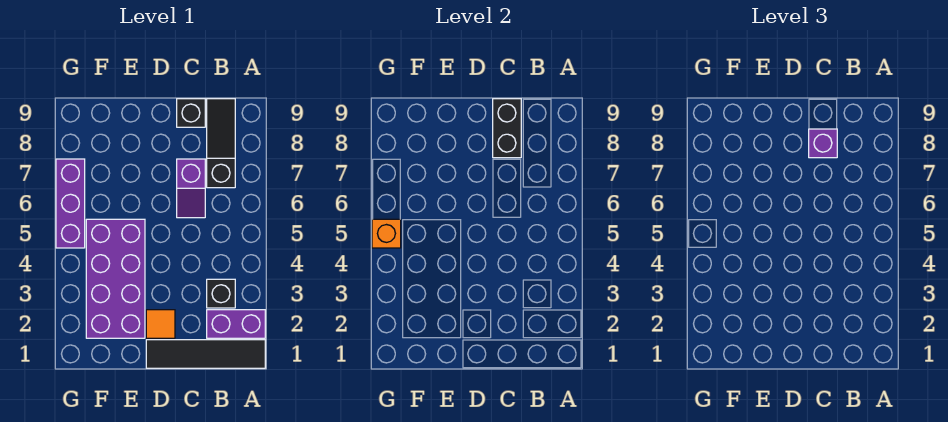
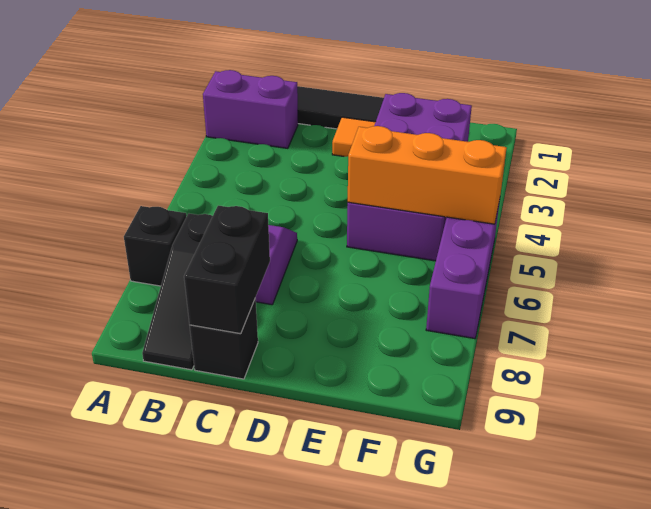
black brick B3 level 1 -> black brick A7 level 1
purple brick C8 level 3 -> none
orange brick G5 level 2 -> orange brick E5:G5 level 2

